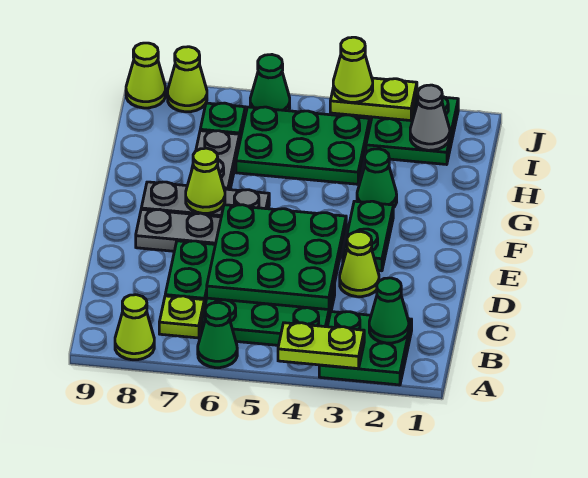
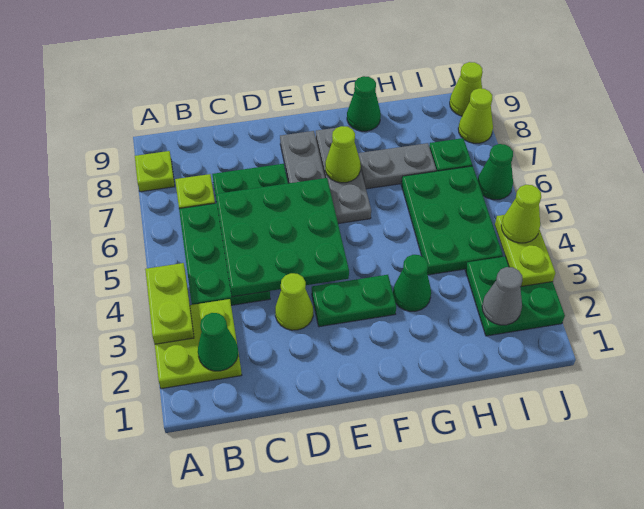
green plate A2:B3 level 1 -> lime plate A2:B3 level 1
green cone A6 level 1 -> green cone G9 level 1
lime cone A8 level 1 -> lime plate A8 level 1

